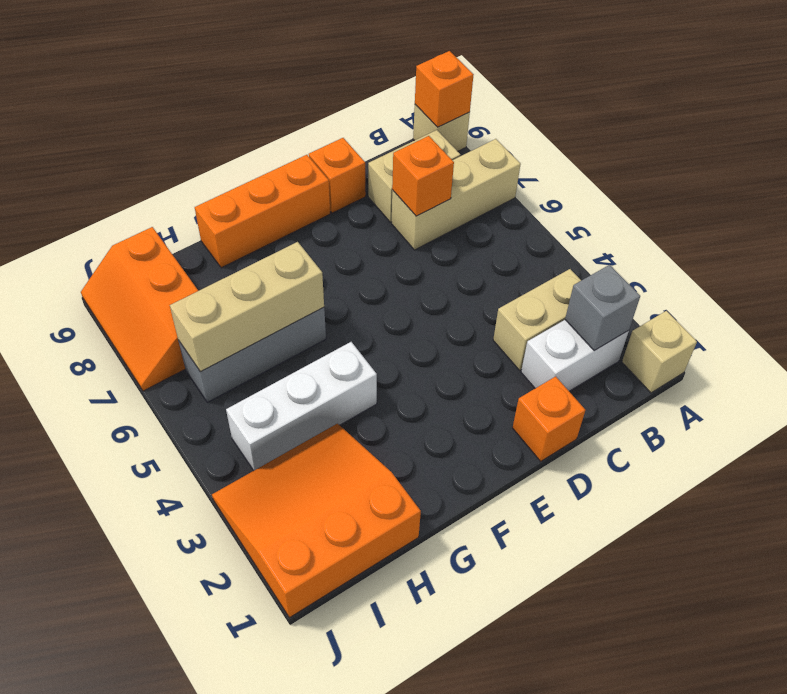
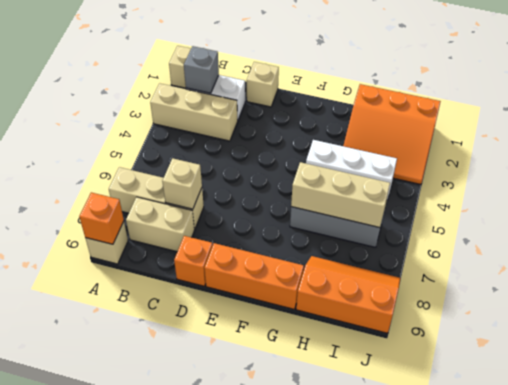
tan brick B3:C3 level 1 -> tan brick A3:C3 level 1
orange brick C7 level 2 -> tan brick C7 level 2
orange brick D1 level 1 -> tan brick D1 level 1
orange slope I7:J9 level 1 top I -> orange slope H8:J9 level 1 top 9

